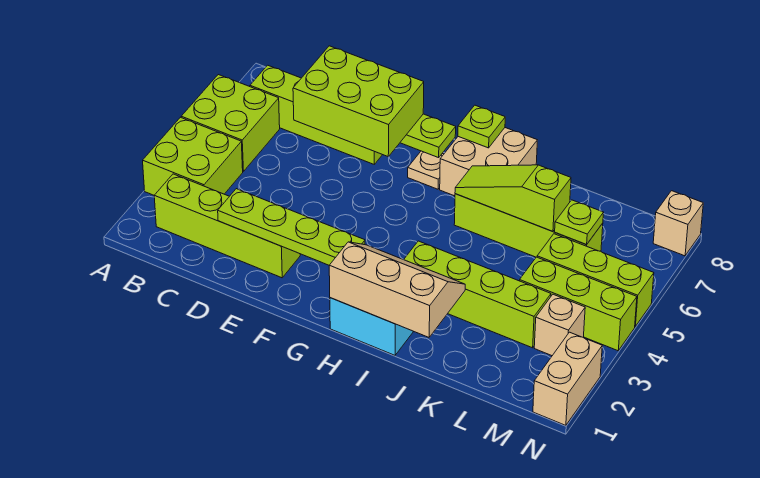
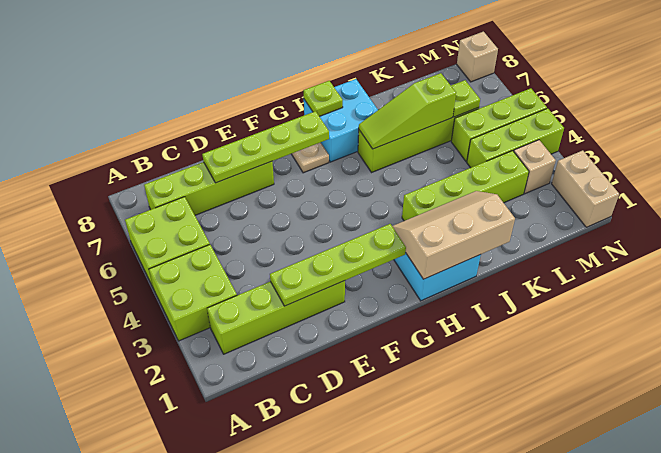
lime brick D6:F7 level 3 -> none
tan brick H7:I8 level 1 -> cyan brick H7:I8 level 1

